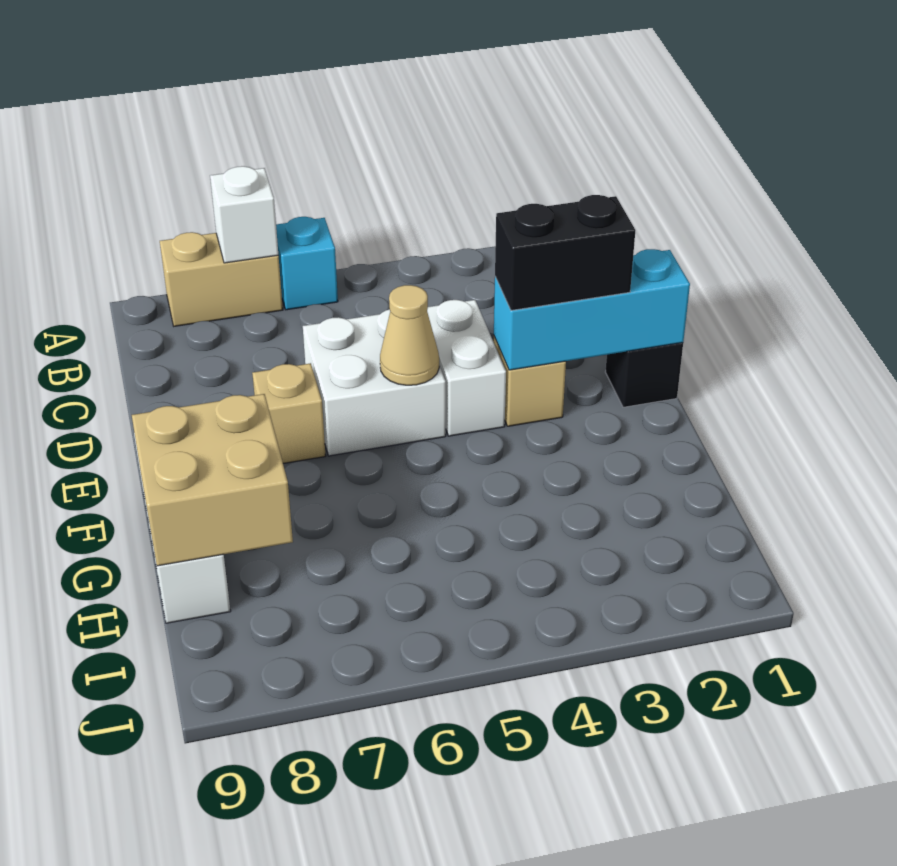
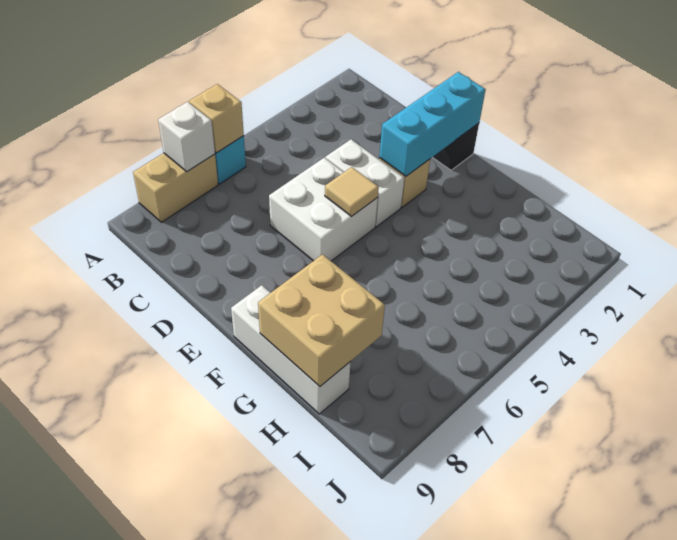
black brick E2:E3 level 3 -> none
tan cone E5 level 2 -> tan tile E5 level 2
tan brick E7 level 1 -> tan brick A6 level 2

